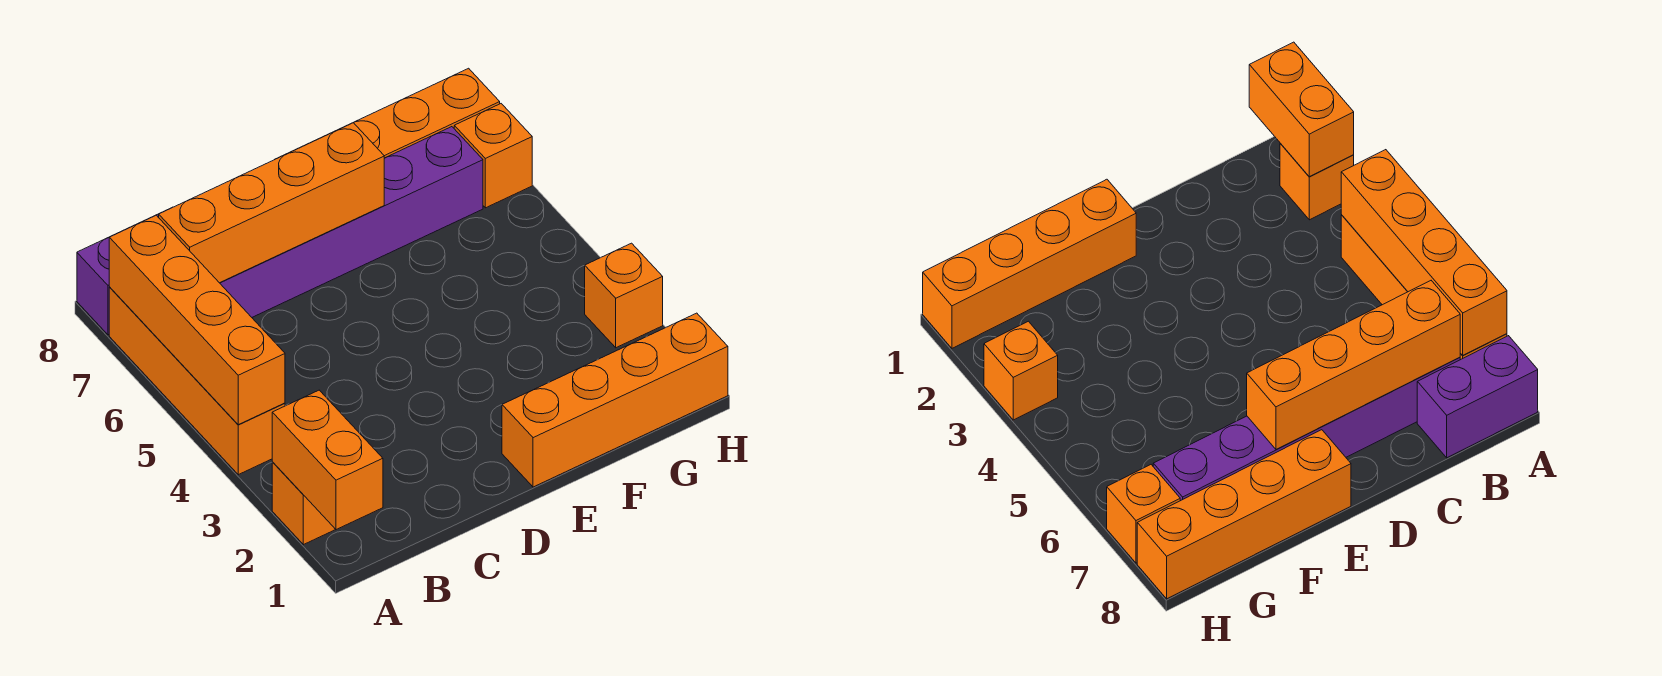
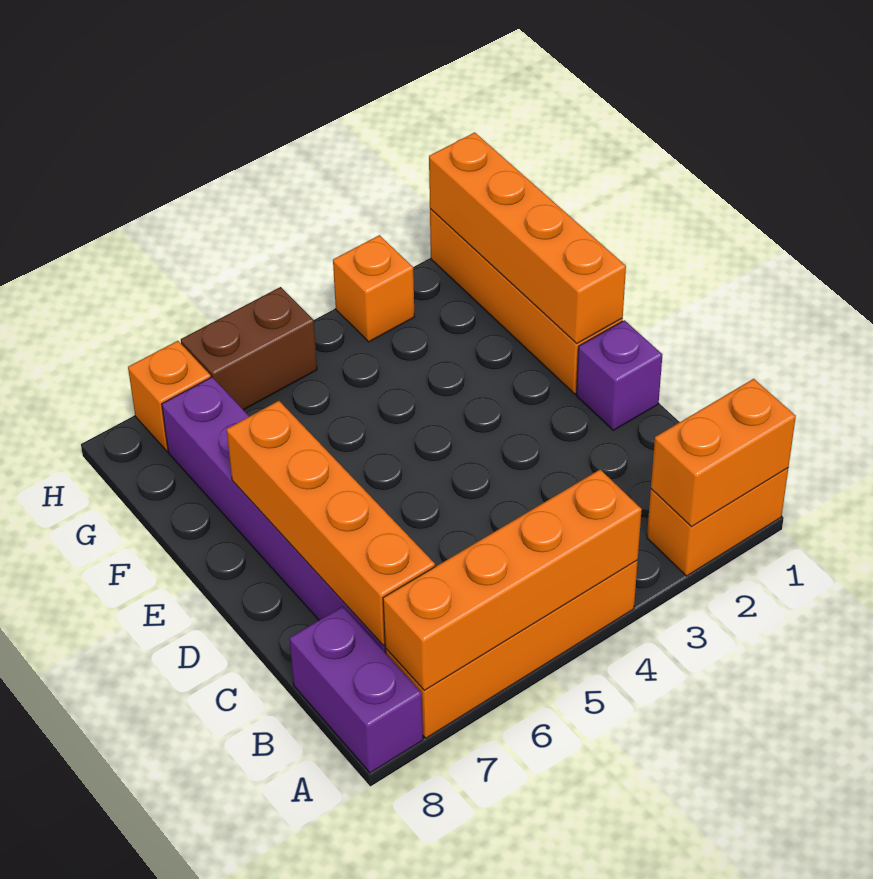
orange brick A2 level 1 -> orange brick A1:A2 level 1
none -> purple brick D1 level 1
orange brick E8:H8 level 1 -> orange brick E1:H1 level 2
none -> brown brick H5:H6 level 1

